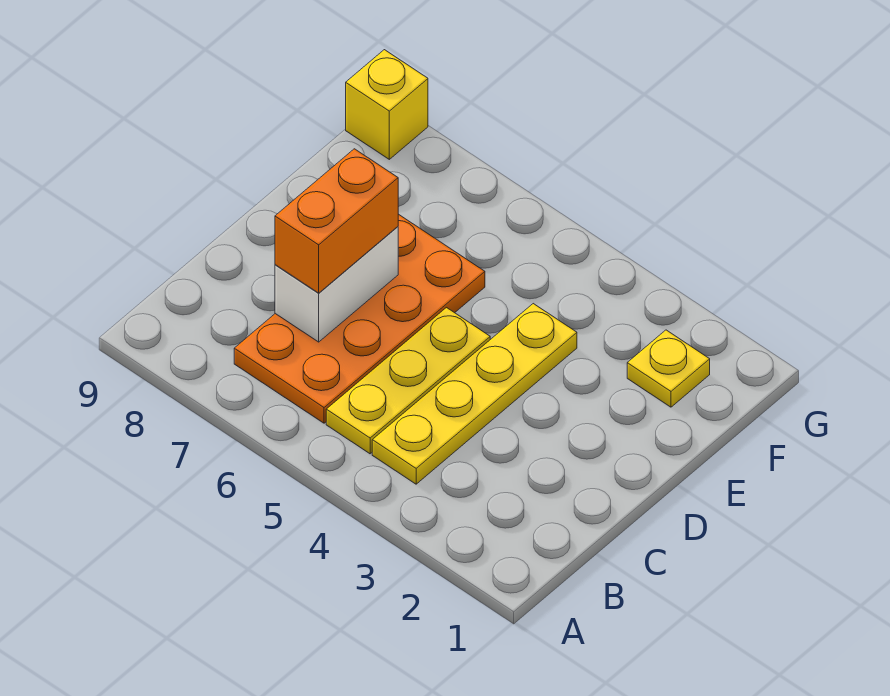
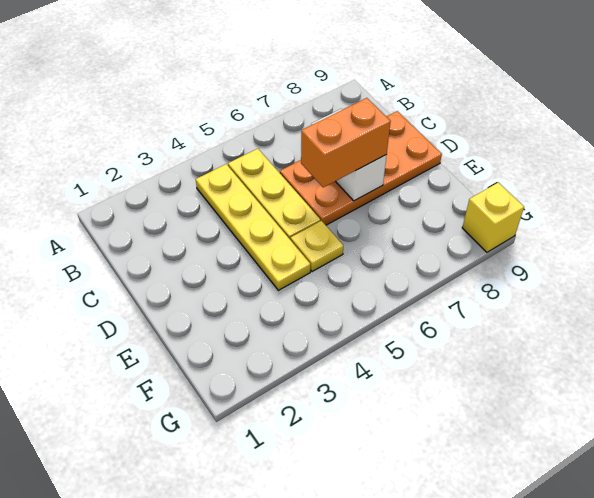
orange plate B6:E7 level 1 -> orange plate C6:D9 level 1
orange brick C7:D7 level 3 -> orange brick D6:D7 level 3
yellow plate F2 level 1 -> yellow plate E5 level 1

